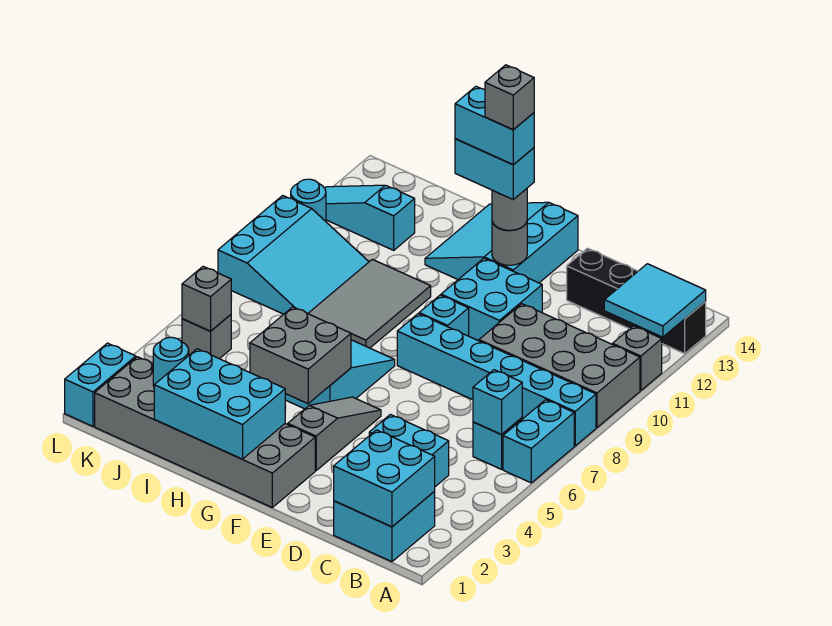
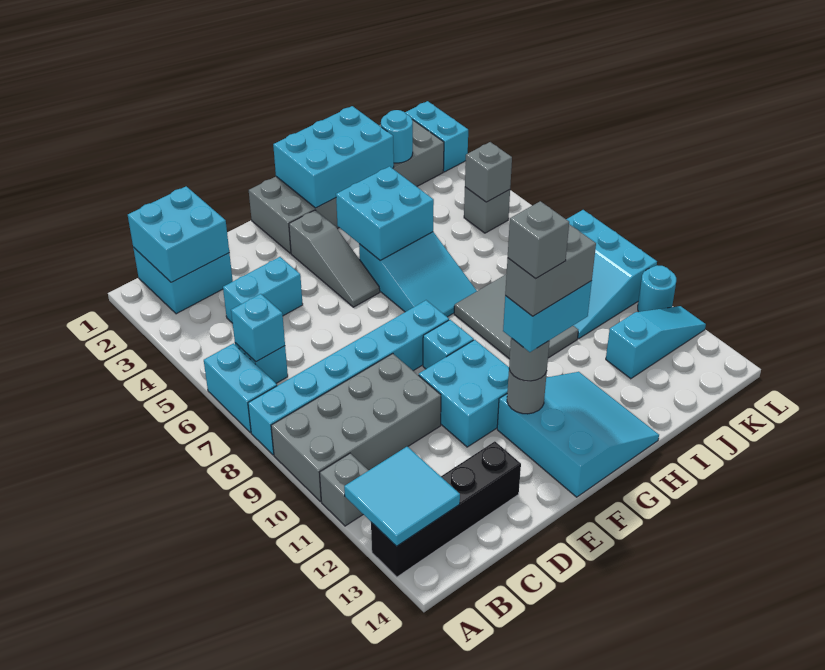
cyan brick F12:G12 level 5 -> grey brick F12:G12 level 5
grey brick G4:H5 level 2 -> cyan brick G4:H5 level 2

